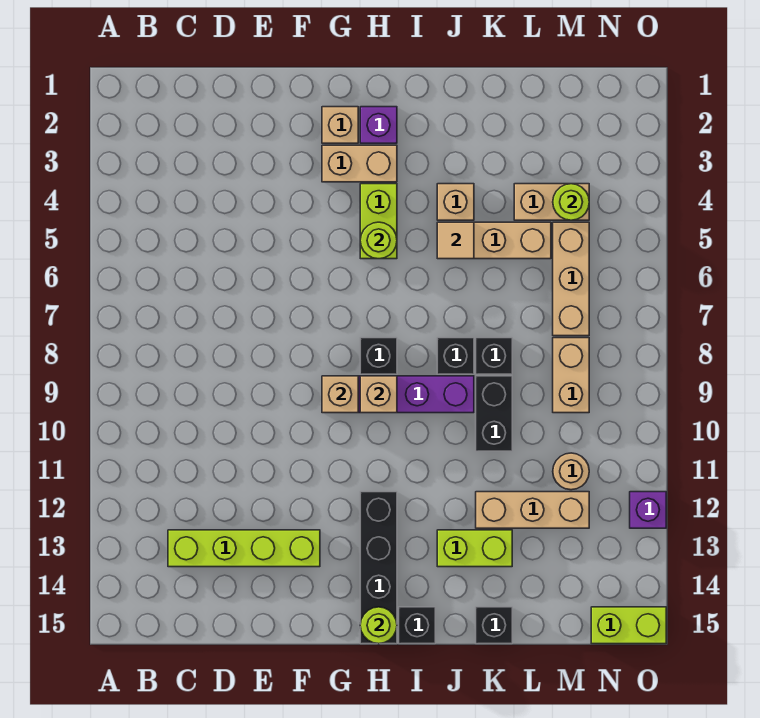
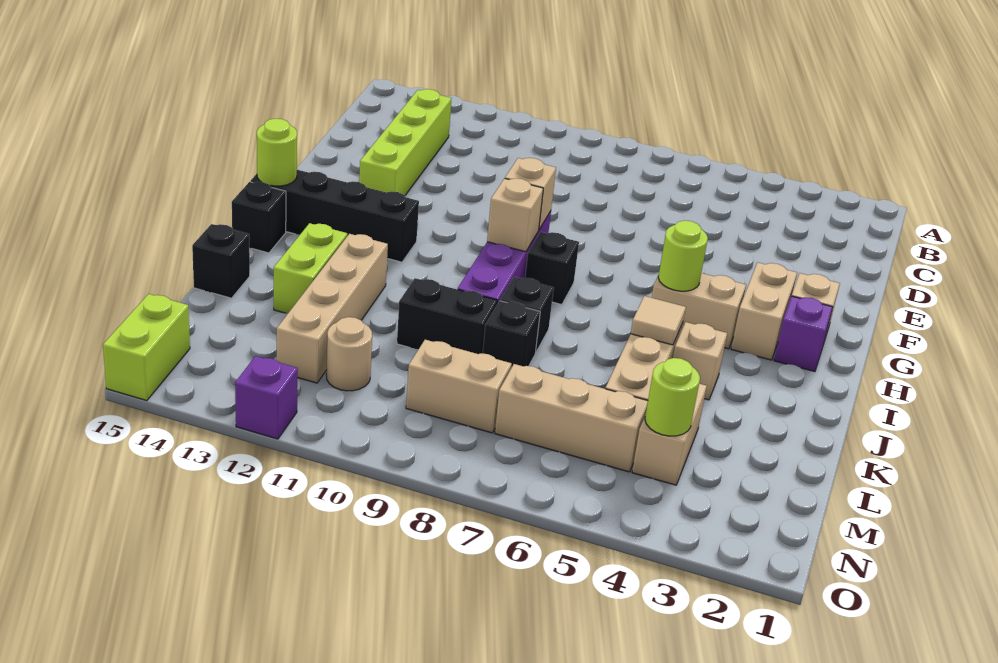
lime brick H4:H5 level 1 -> tan brick H4:H5 level 1
tan brick K12:M12 level 1 -> tan brick J12:M12 level 1

